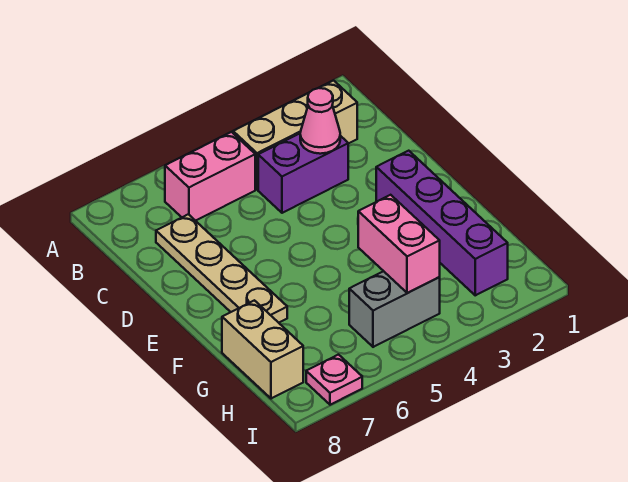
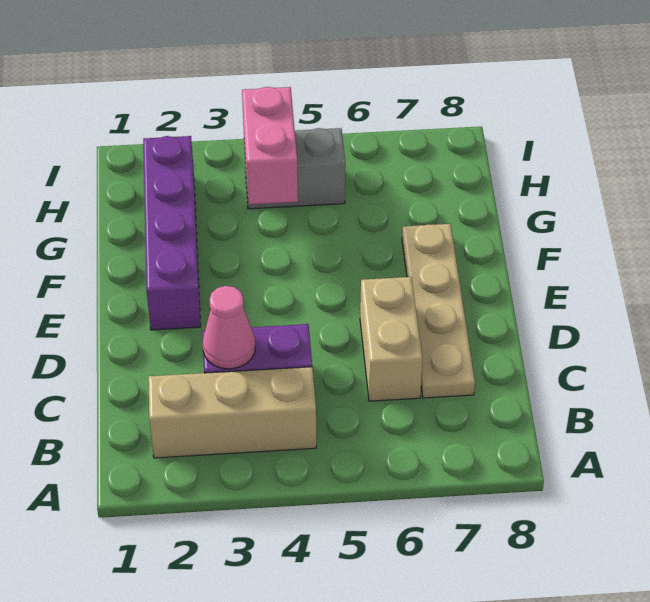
pink brick B5:B6 level 1 -> none
tan brick G8:H8 level 1 -> tan brick C6:D6 level 1
pink plate I7 level 1 -> none

